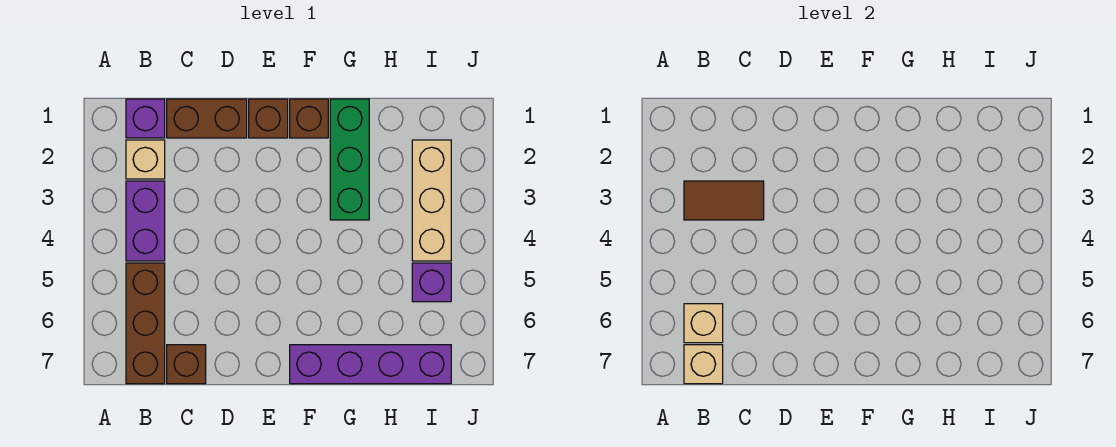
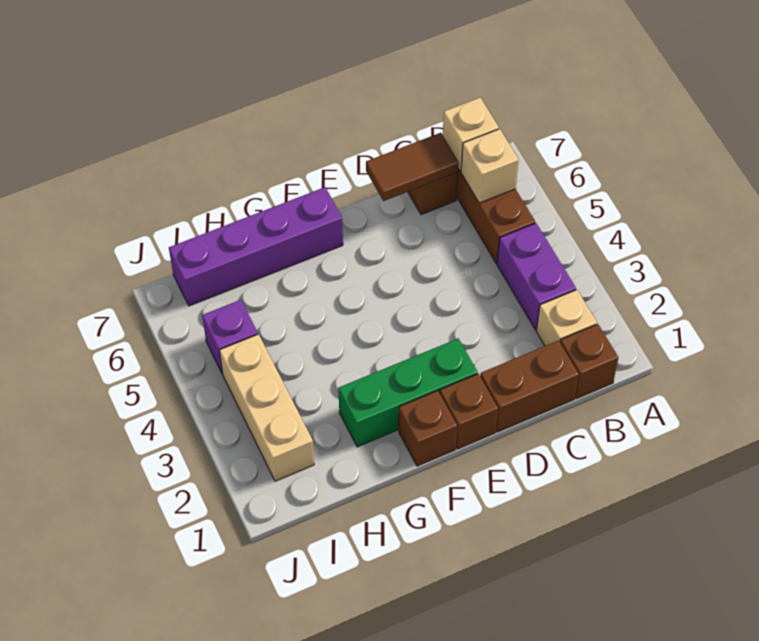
purple brick B1 level 1 -> brown brick B1 level 1
brown tile B3:C3 level 2 -> brown tile C7:D7 level 2
green brick G1:G3 level 1 -> green brick E2:G2 level 1

